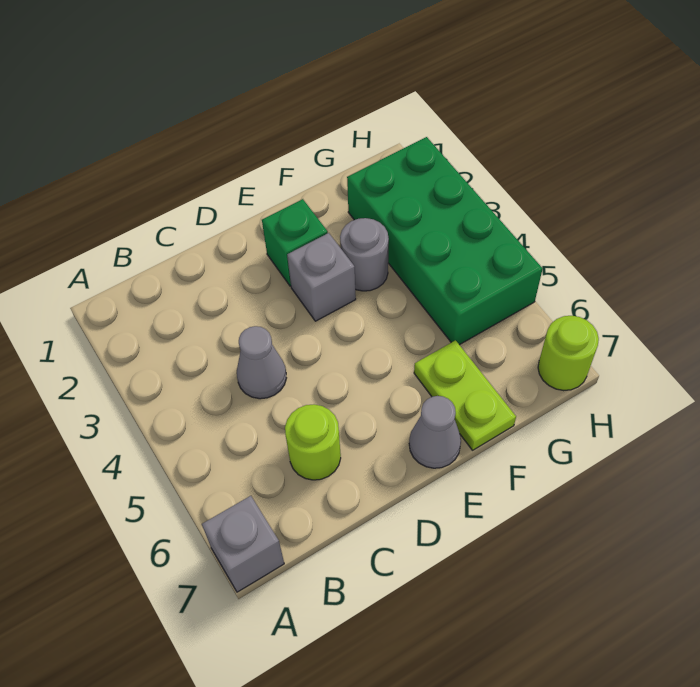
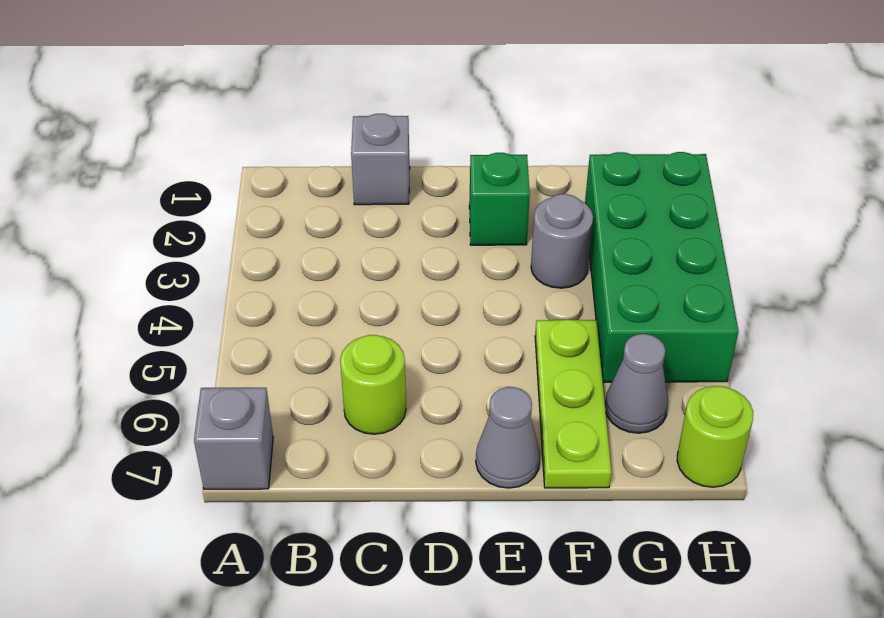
grey cone C4 level 1 -> grey cone G6 level 1
grey brick E3 level 1 -> grey brick C1 level 1
lime plate F6:F7 level 1 -> lime plate F5:F7 level 1

